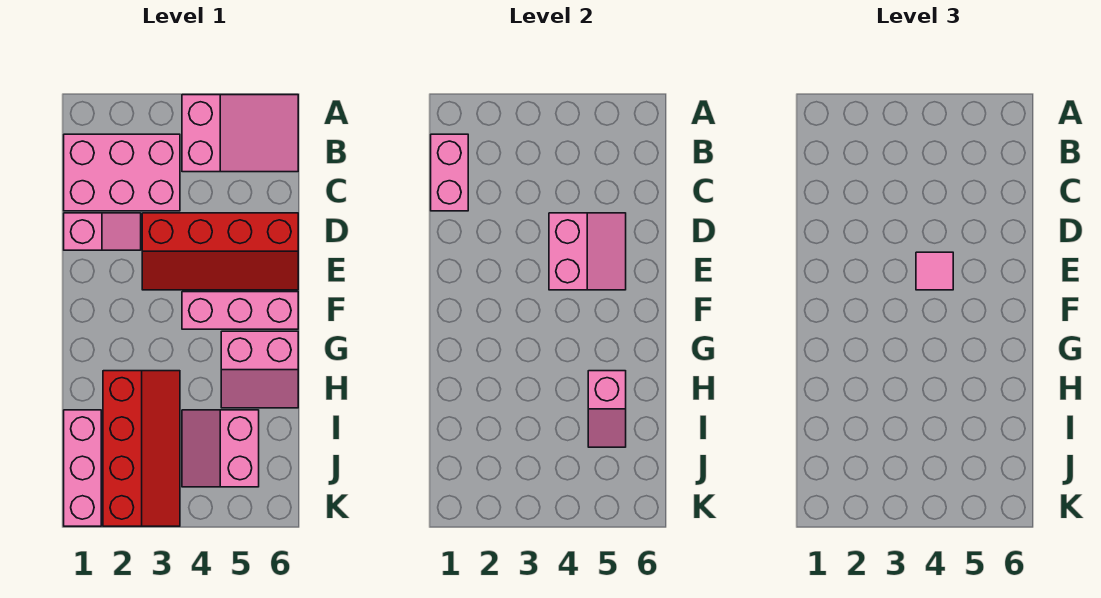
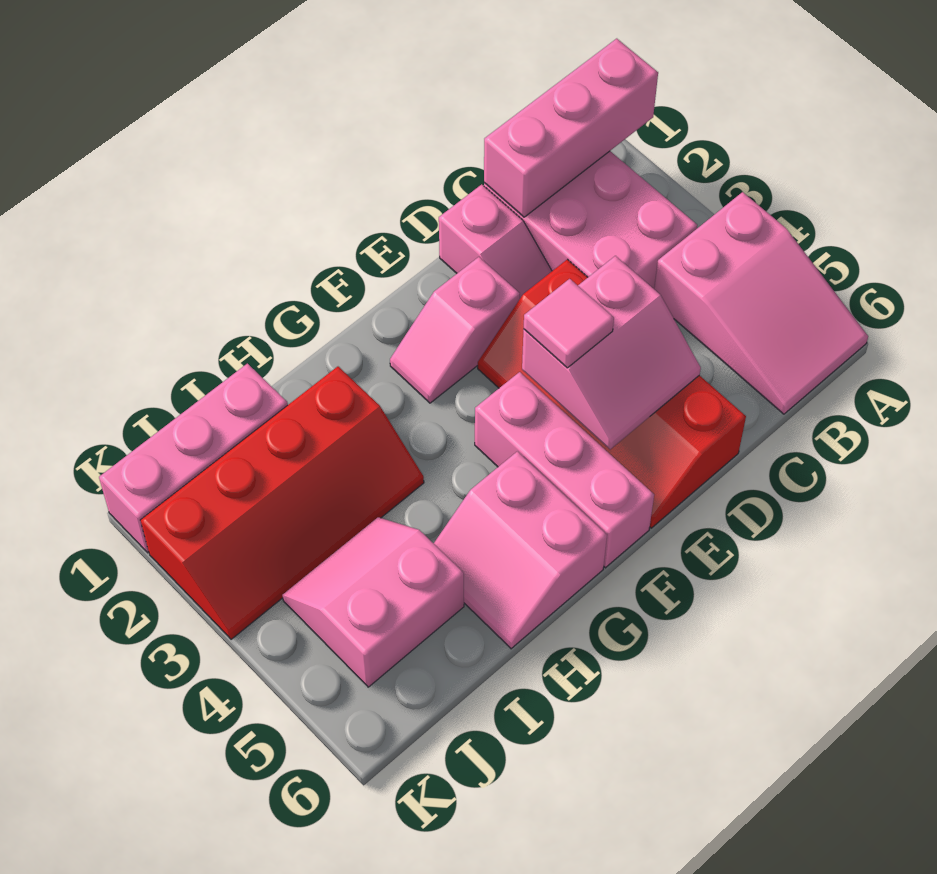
pink brick B1:C1 level 2 -> pink brick A1:C1 level 2
pink slope H5:I5 level 2 top H -> pink slope E2:F2 level 1 top E

